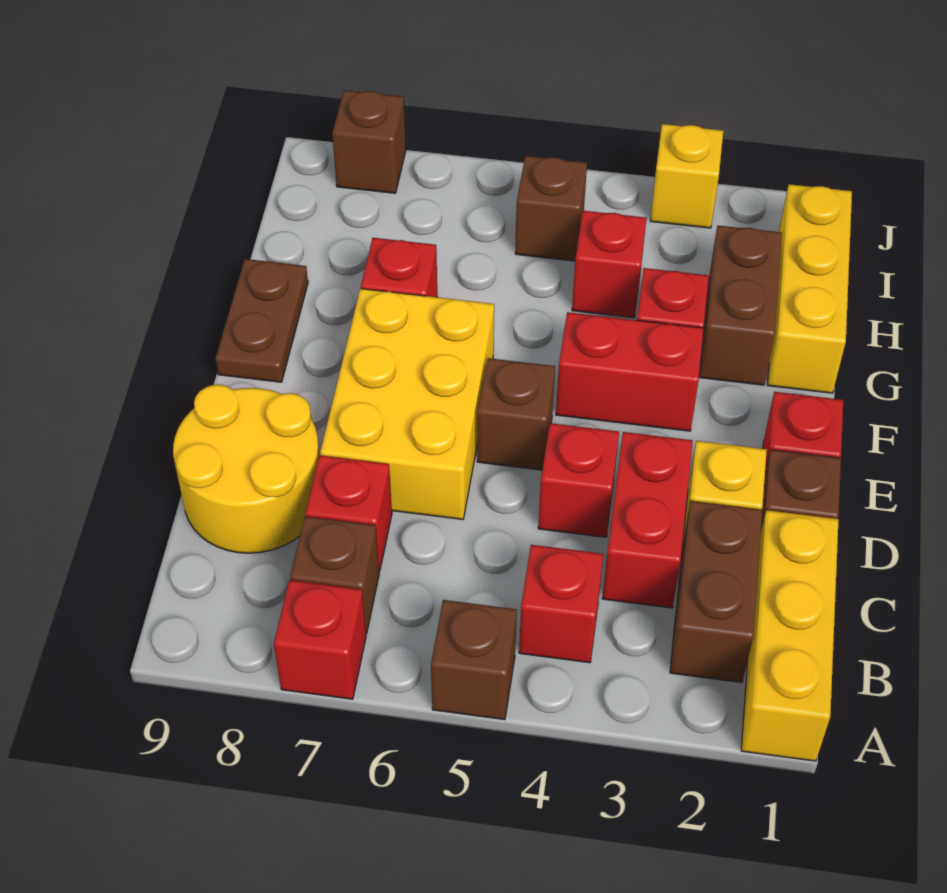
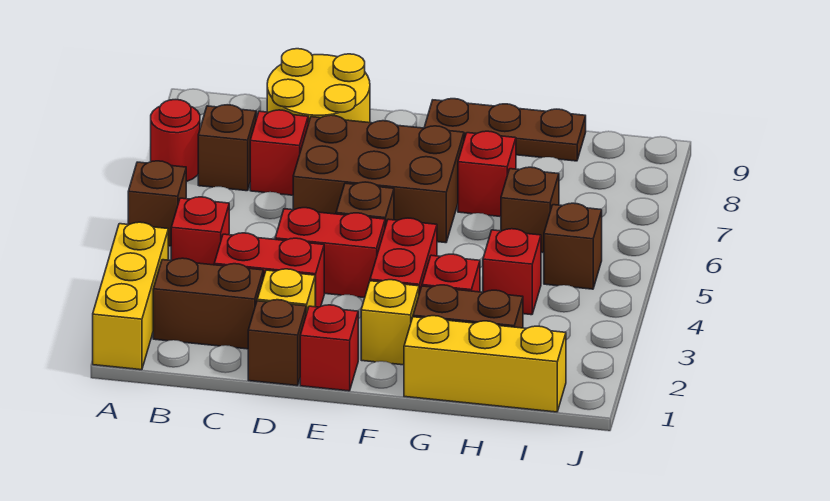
yellow brick A1:C1 level 1 -> yellow brick A1:A3 level 1
red brick A7 level 1 -> red round brick A7 level 1
red brick D4 level 1 -> red brick D4:E4 level 1
yellow brick D6:F7 level 1 -> brown brick D6:F7 level 1
brown plate F9:G9 level 1 -> brown plate F9:H9 level 1
yellow brick J3 level 1 -> yellow brick F2 level 1
brown brick J8 level 1 -> brown brick H6 level 1

